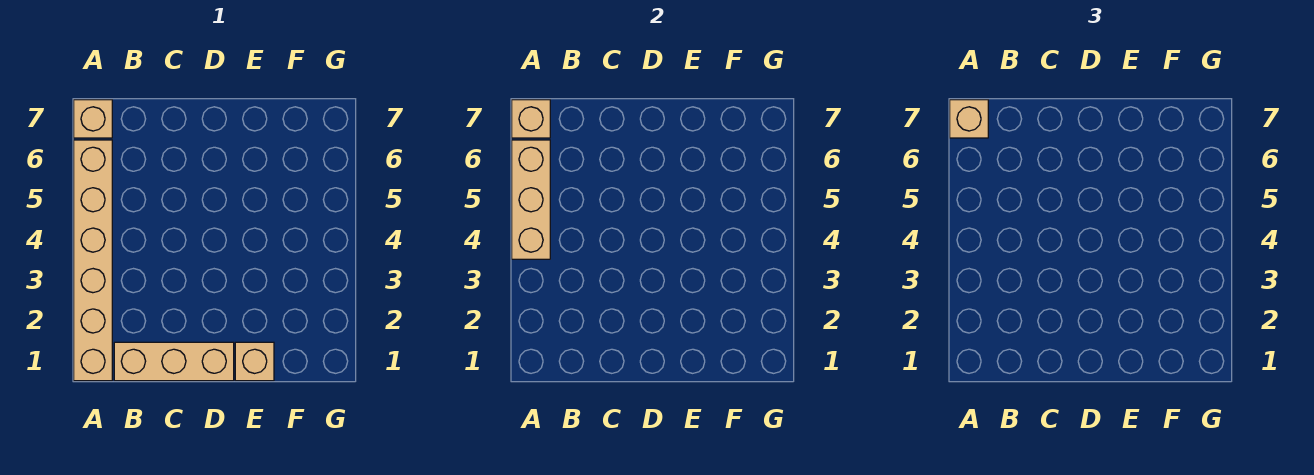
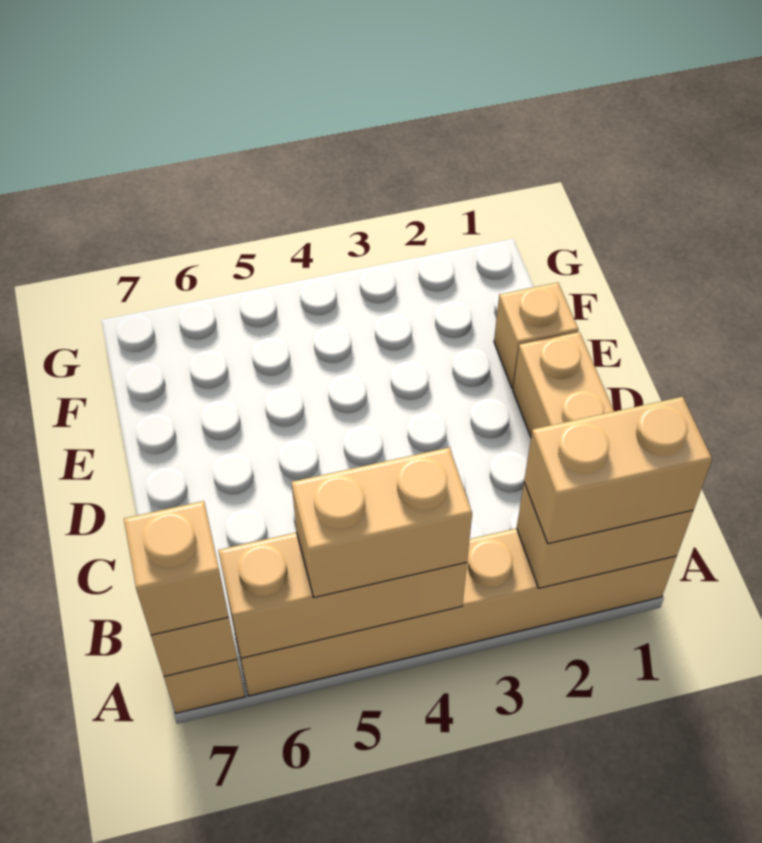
none -> tan brick A1:A2 level 2
none -> tan brick A1:A2 level 3
none -> tan brick A4:A5 level 3

